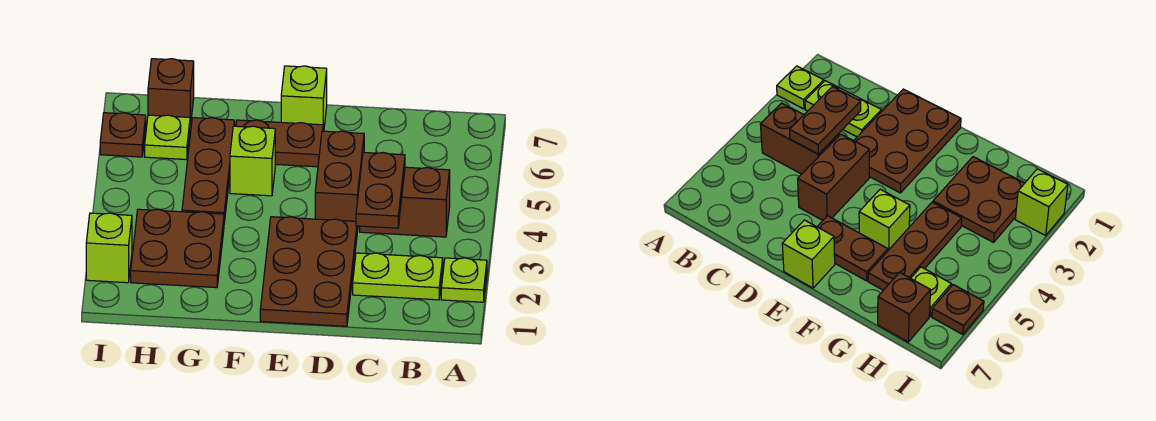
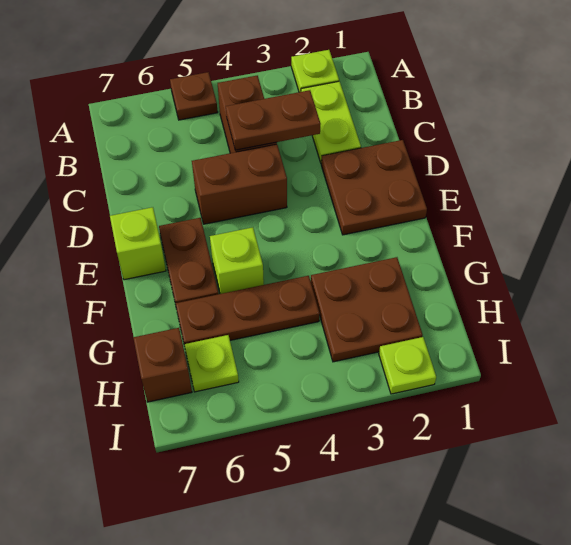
brown plate D1:E3 level 1 -> brown plate D1:E2 level 1
lime brick I2 level 1 -> lime plate I2 level 1
brown plate I6 level 1 -> brown plate A5 level 1

